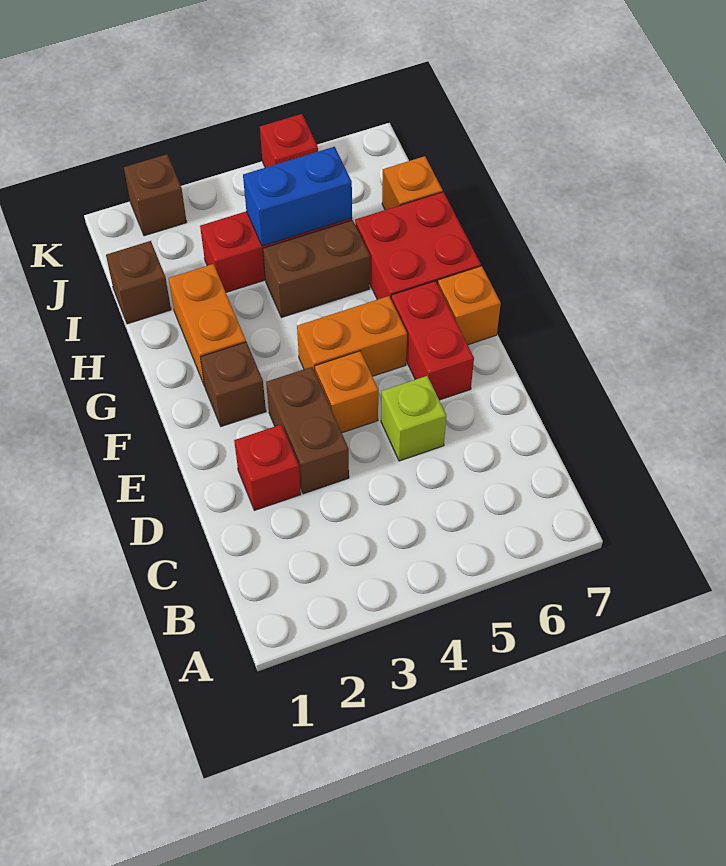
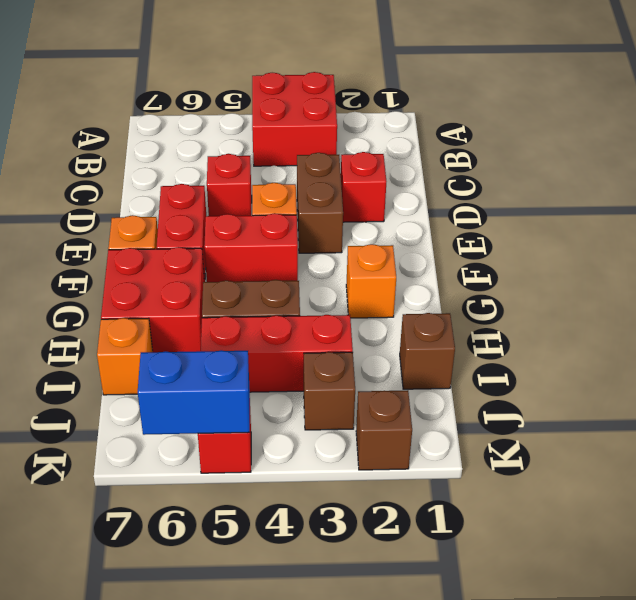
none -> red brick A3:B4 level 1
lime brick D5 level 1 -> red brick D5 level 1
brown brick F2 level 1 -> brown brick J3 level 1
orange brick F4:F5 level 1 -> red brick F4:F5 level 1
orange brick G2:H2 level 1 -> orange brick G2 level 1
blue brick I4:I5 level 2 -> blue brick K5:K6 level 2

